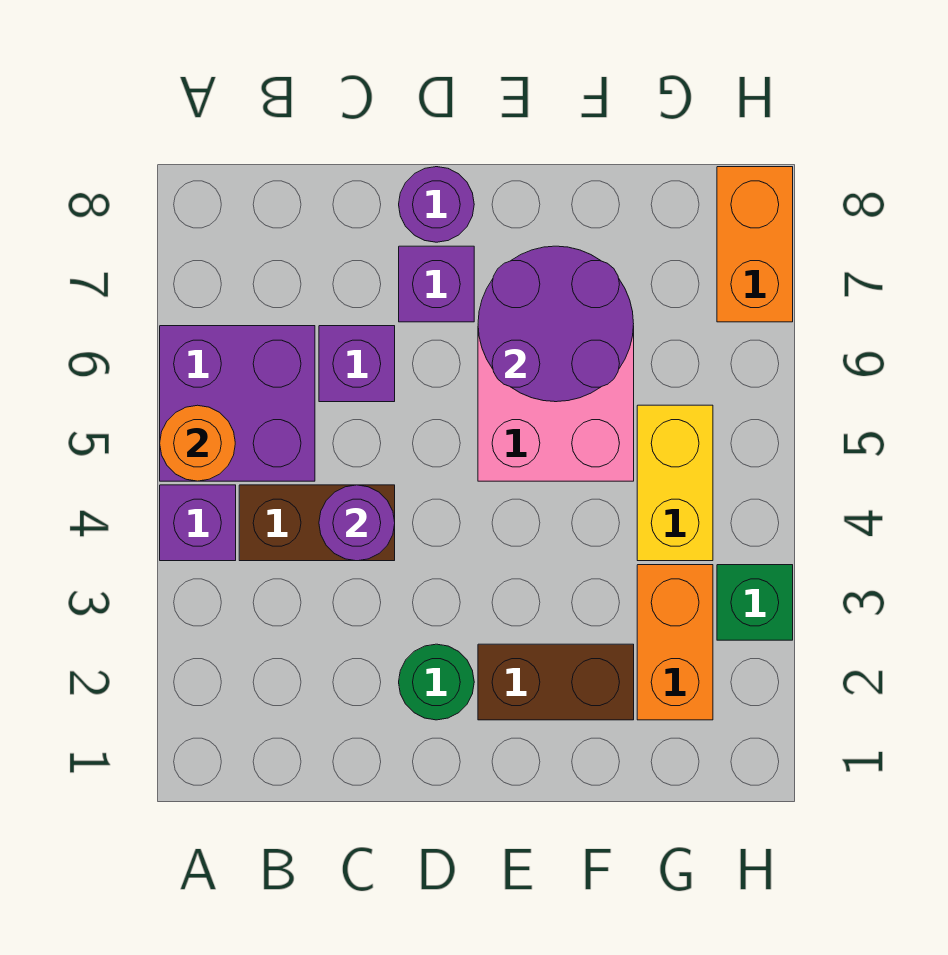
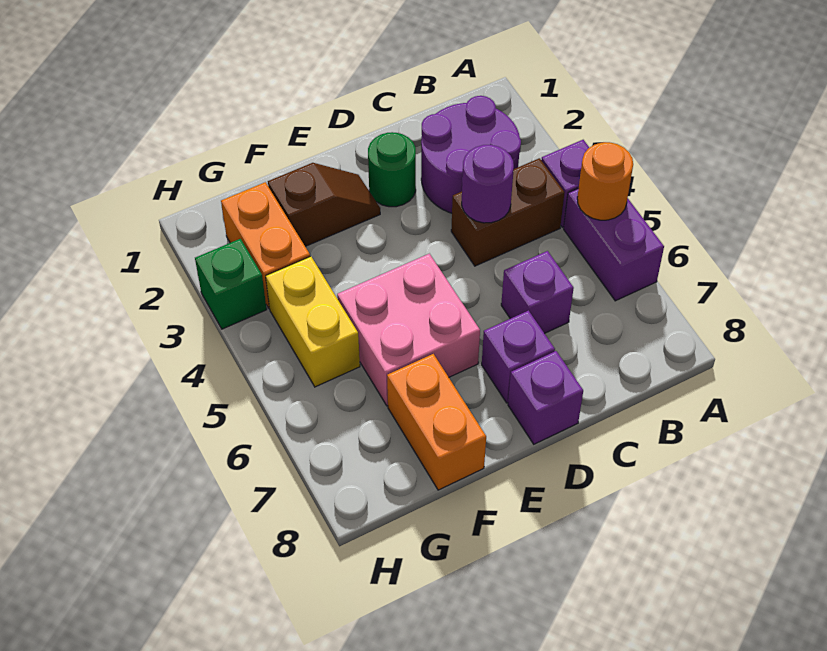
purple brick A5:B6 level 1 -> purple brick A5:A6 level 1
purple round brick D8 level 1 -> purple brick D8 level 1
brown brick E2:F2 level 1 -> brown slope E2:F2 level 1 top F
purple round brick E6:F7 level 2 -> purple round brick B2:C3 level 1
orange brick H7:H8 level 1 -> orange brick F7:F8 level 1

